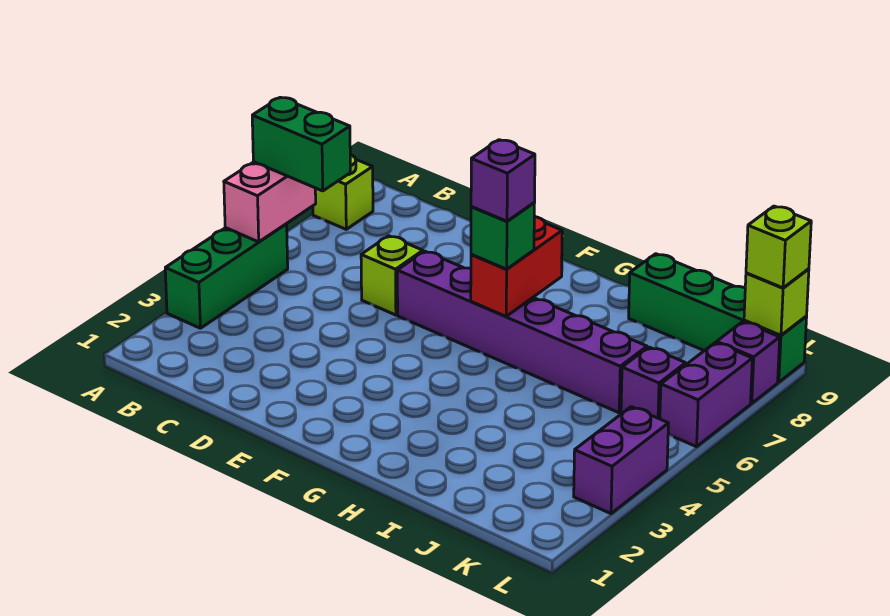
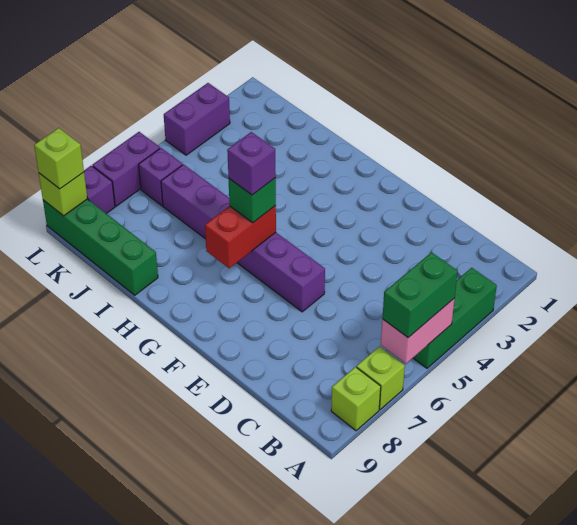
green brick A6:B6 level 3 -> green brick A5:A6 level 3
lime brick D6 level 1 -> lime brick A7 level 1

